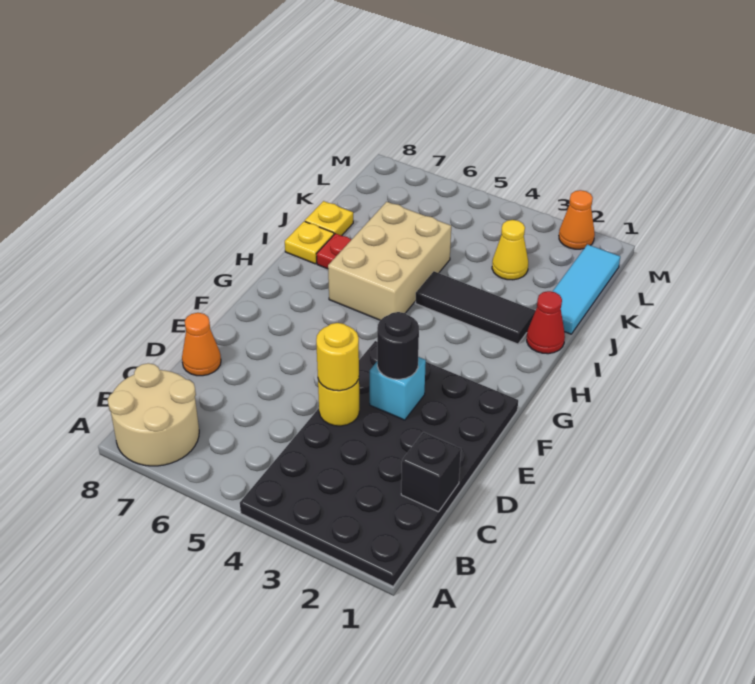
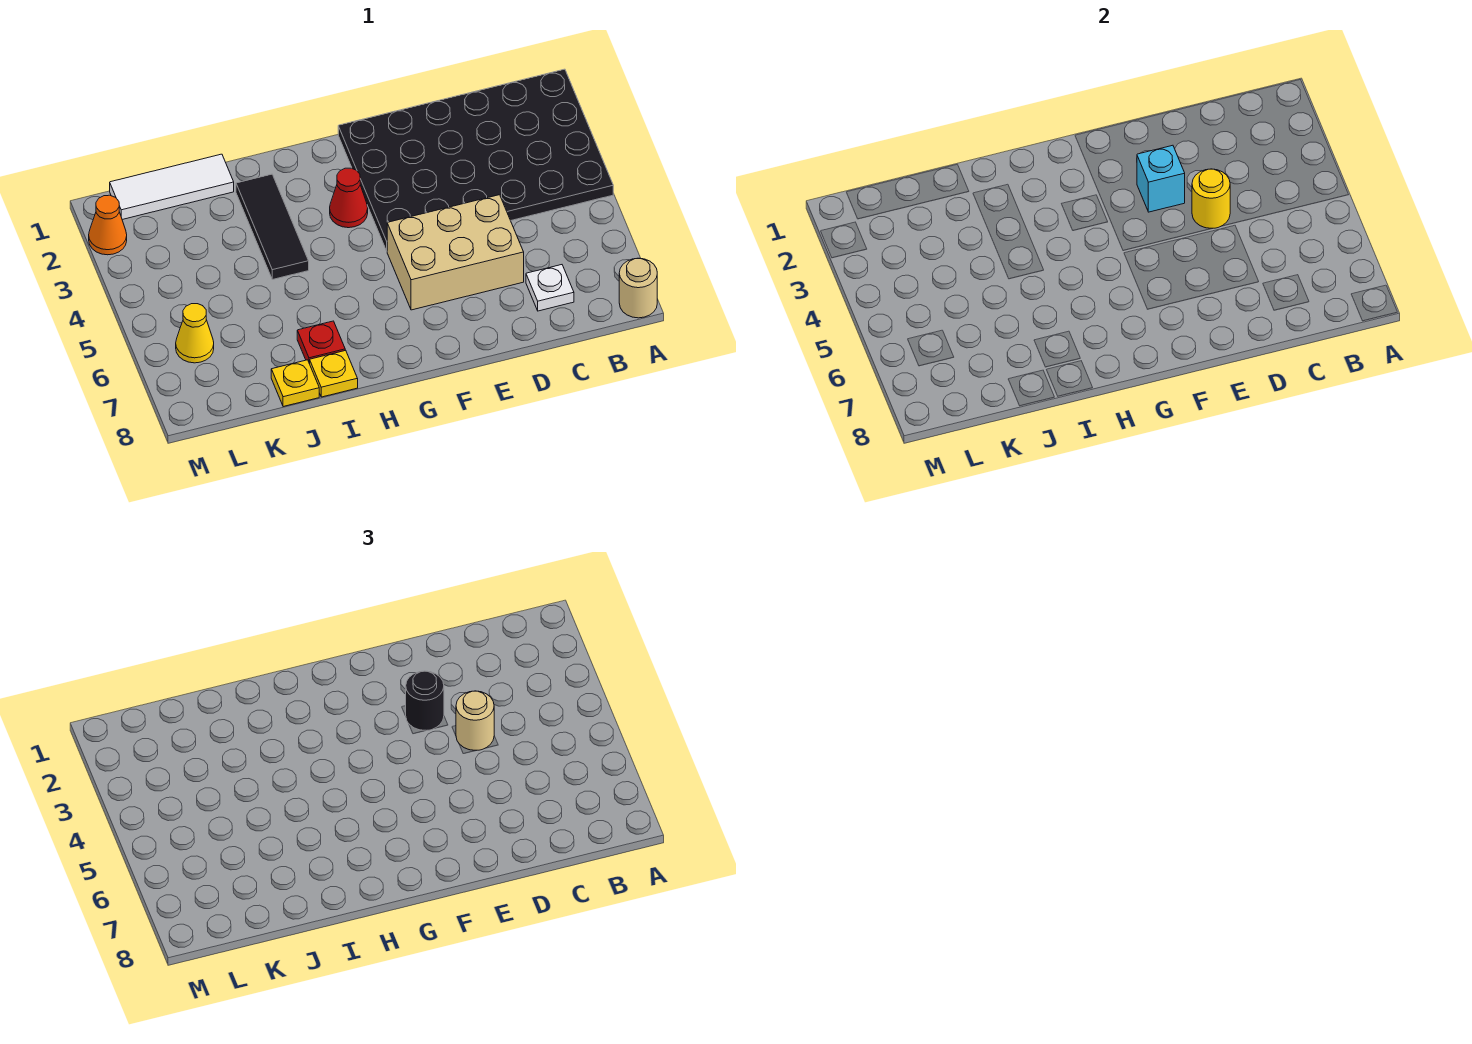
tan round brick A7:B8 level 1 -> tan round brick A8 level 1
black brick C1 level 2 -> none
none -> white plate C7 level 1
yellow round brick D4 level 3 -> tan round brick D4 level 3
orange cone D8 level 1 -> none
tan brick H5:J6 level 1 -> tan brick D5:F6 level 1
red cone I1 level 1 -> red cone G3 level 1
cyan tile J1:L1 level 1 -> white tile J1:L1 level 1
yellow cone K3 level 1 -> yellow cone L6 level 1

